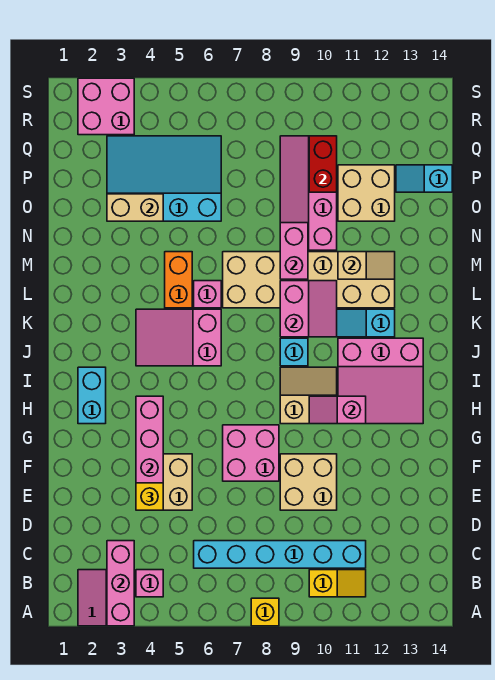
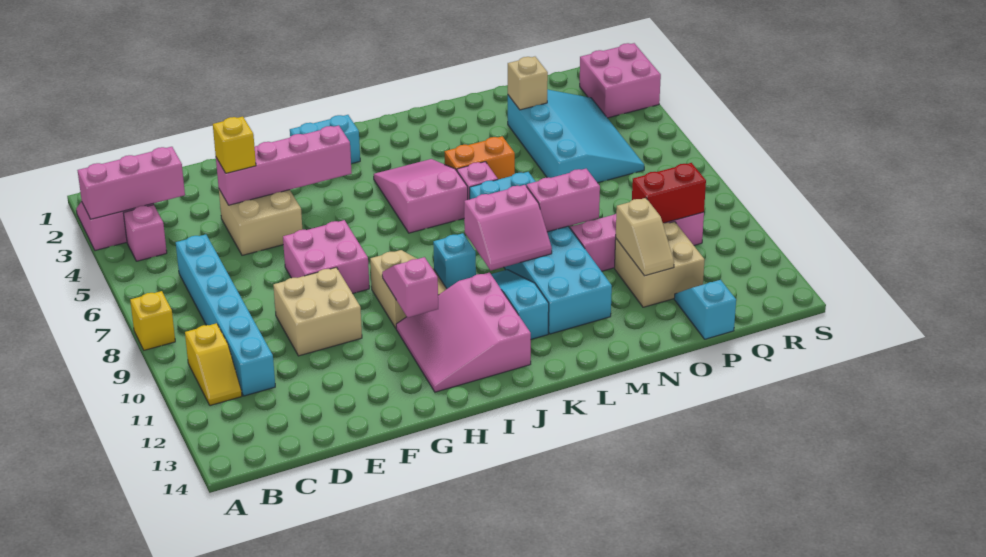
tan brick L7:M12 level 1 -> cyan brick L7:M12 level 1
tan slope M11:M12 level 2 top 11 -> tan slope O11:O12 level 2 top 11
tan brick O3:O4 level 2 -> tan brick O3 level 2

